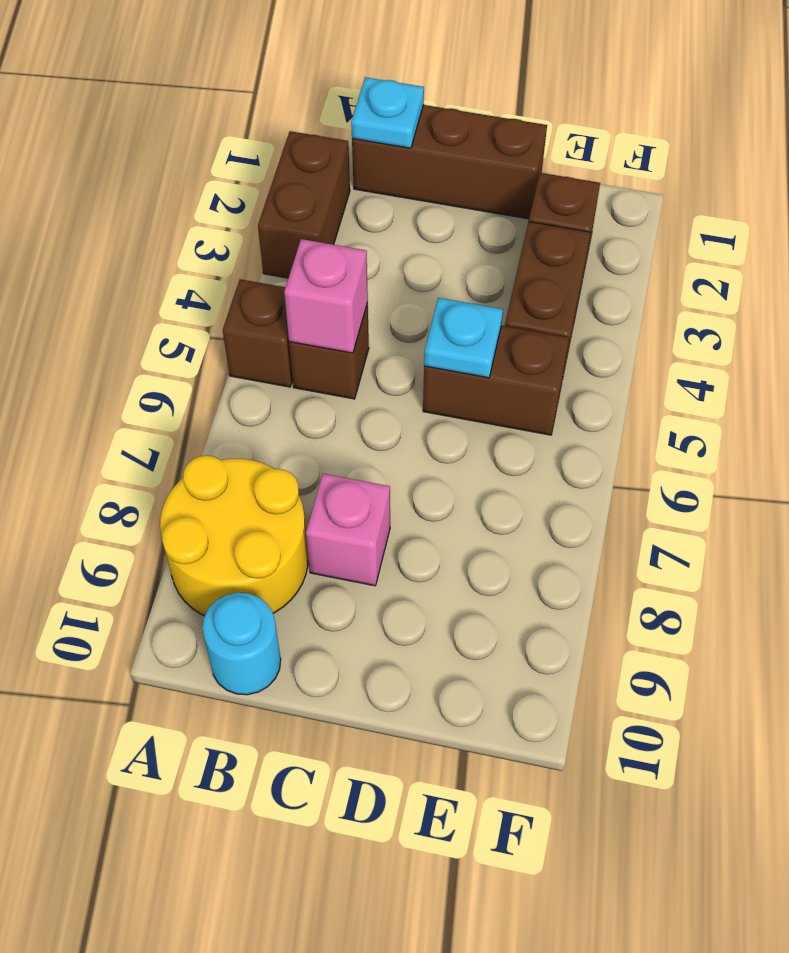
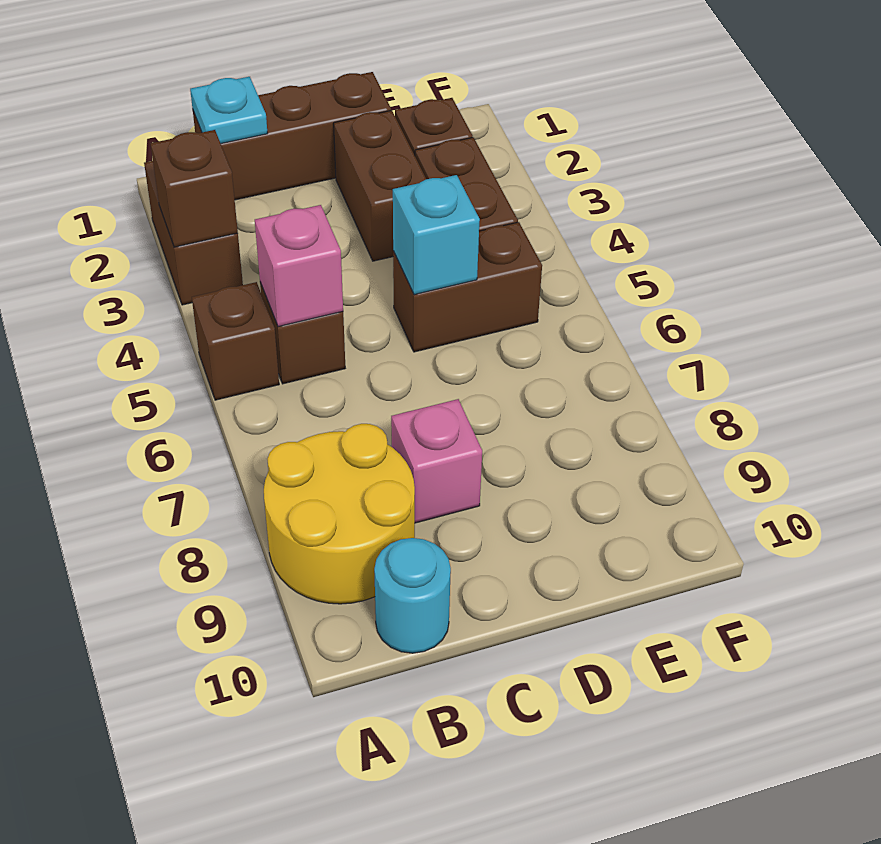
none -> brown brick A3 level 2
none -> brown brick D2:D3 level 1
cyan plate D5 level 2 -> cyan brick D5 level 2

